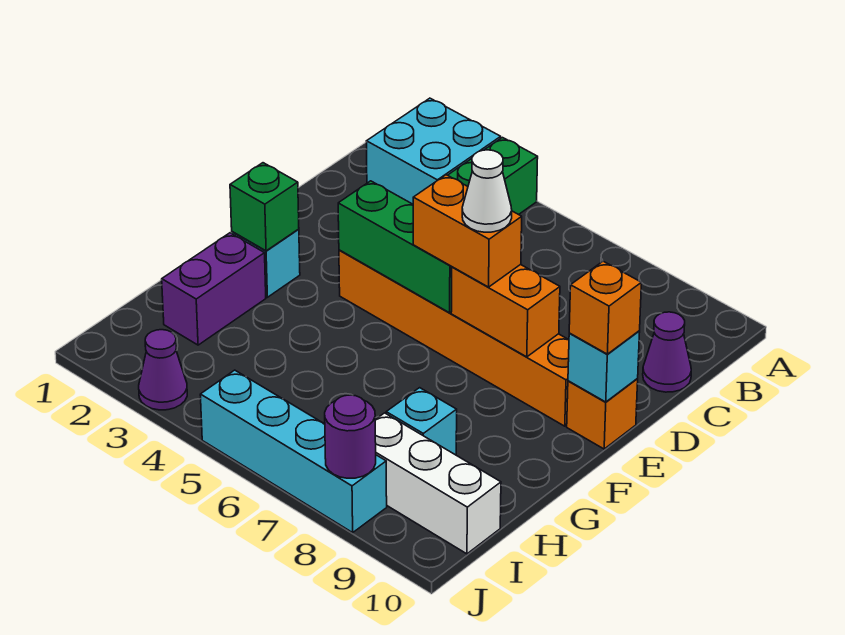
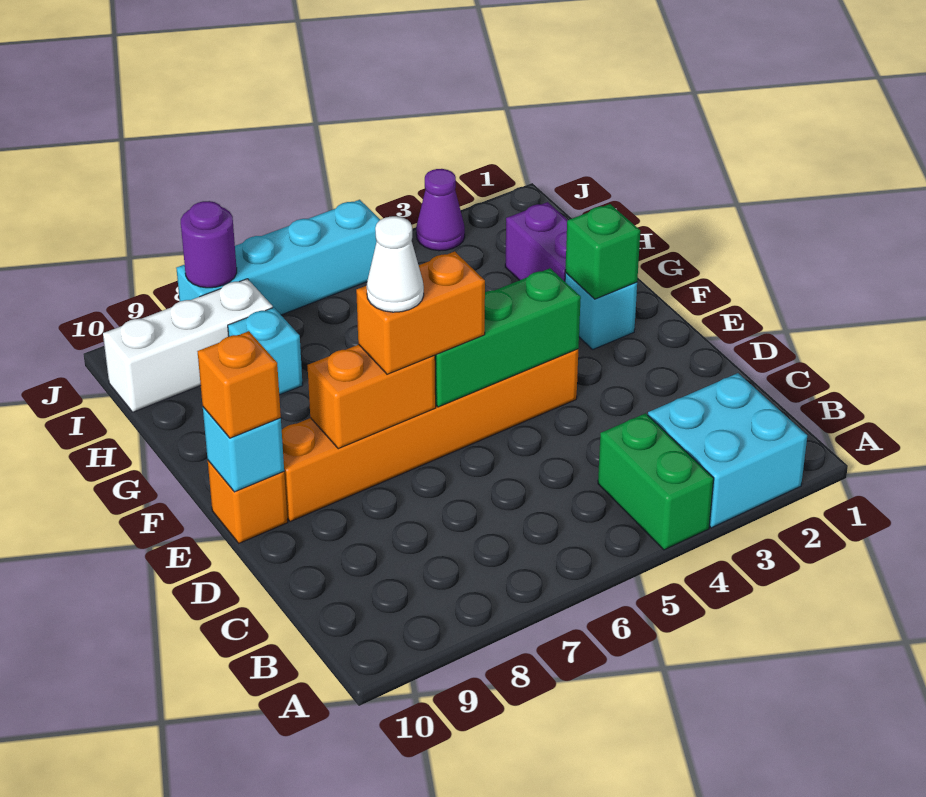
purple cone C10 level 1 -> none

